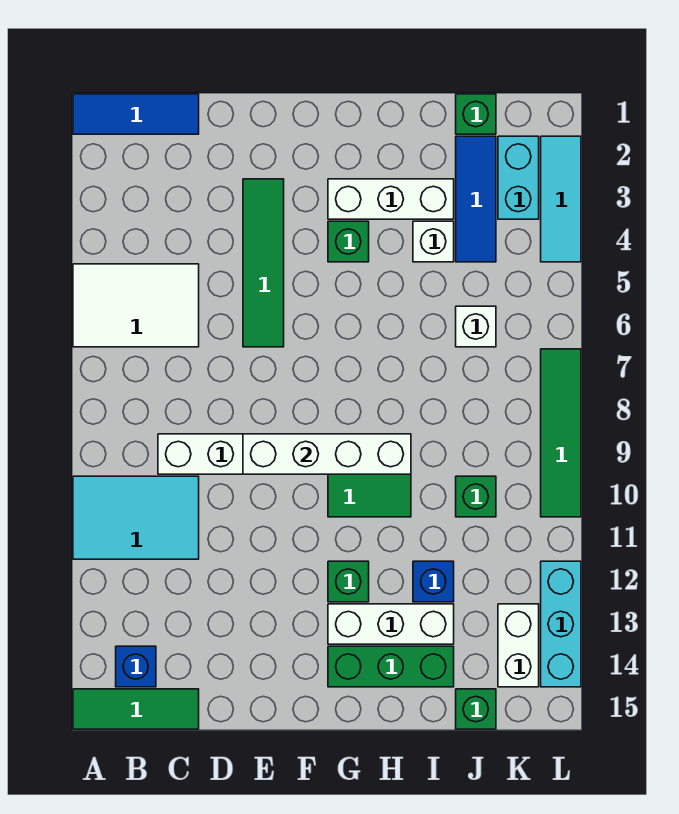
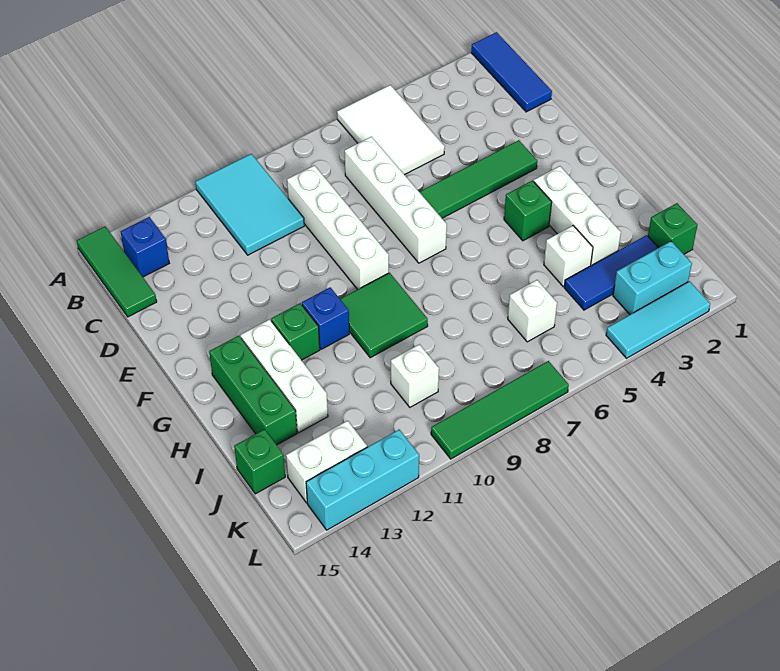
white brick E9:H9 level 2 -> white brick C7:F7 level 1
blue brick I12 level 1 -> blue brick G11 level 1
green brick J10 level 1 -> white brick J10 level 1

